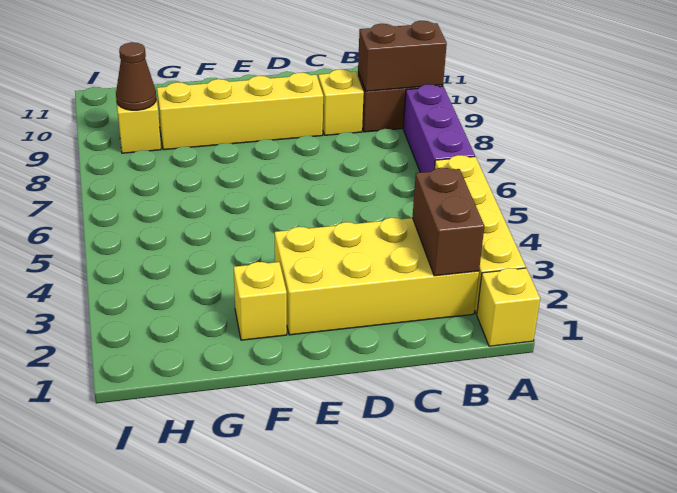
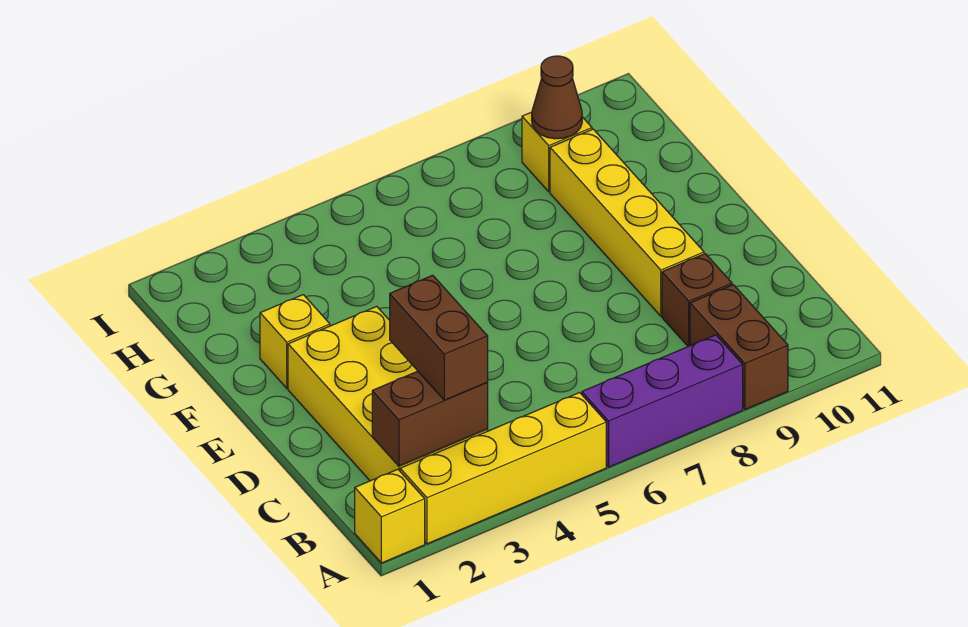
brown brick A9:B9 level 2 -> brown brick B3:C3 level 3
yellow brick C9 level 1 -> brown brick C9 level 1

